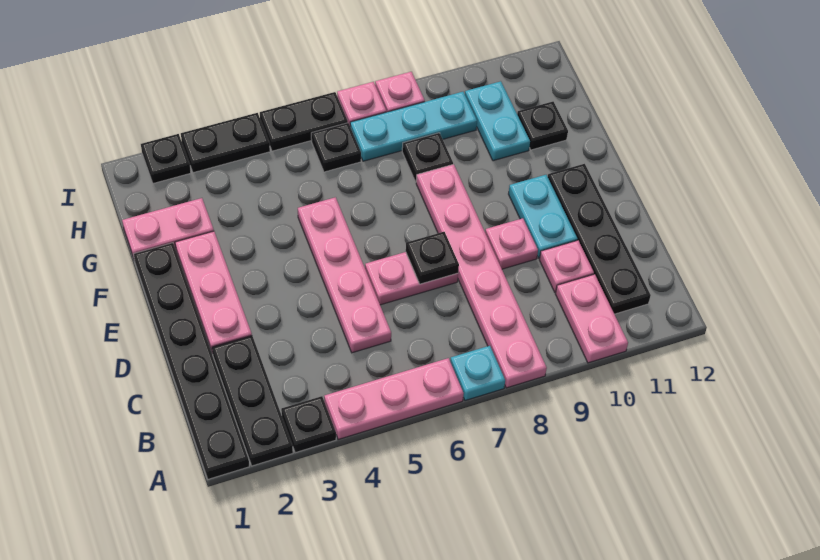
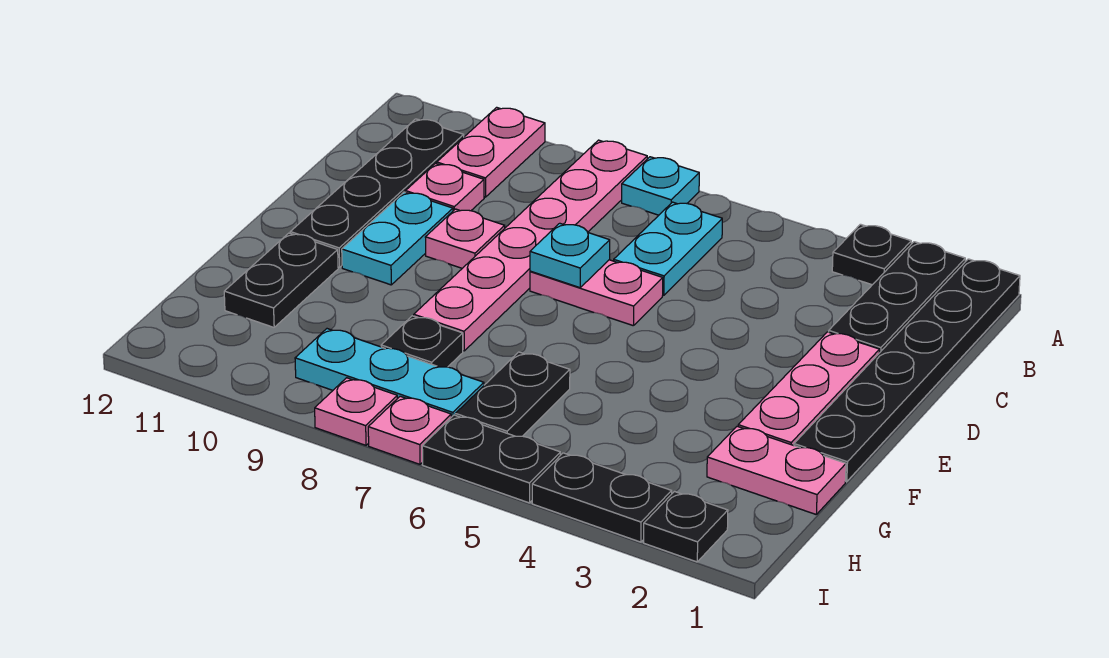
pink plate A4:A6 level 1 -> none
pink plate C5:F5 level 1 -> none
black plate D7 level 2 -> cyan plate D7 level 2
cyan plate G10:H10 level 1 -> cyan plate B6:C6 level 1
black plate G11 level 1 -> black plate F11:G11 level 1
black plate H6 level 1 -> black plate G6:H6 level 1

